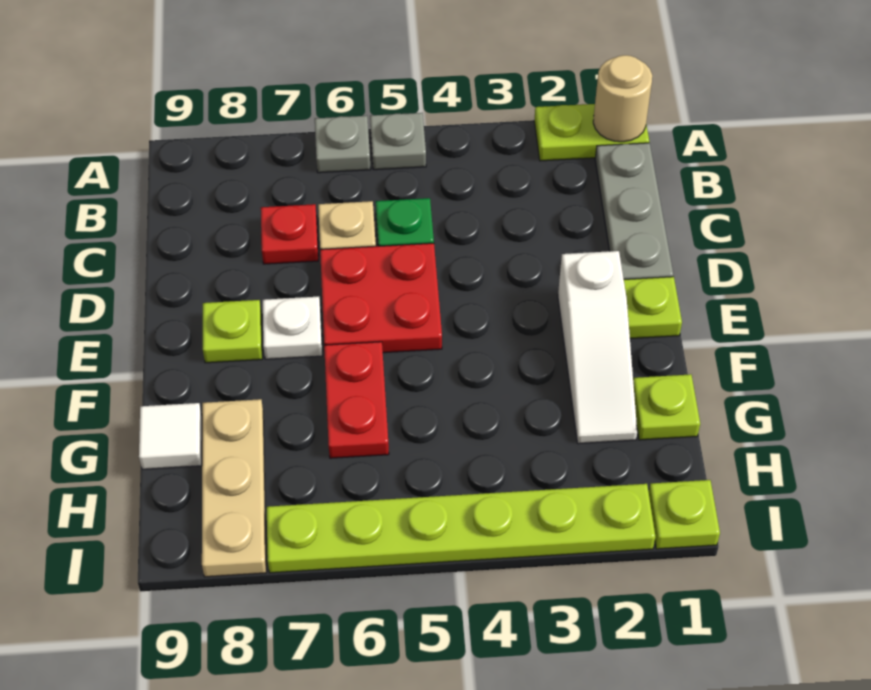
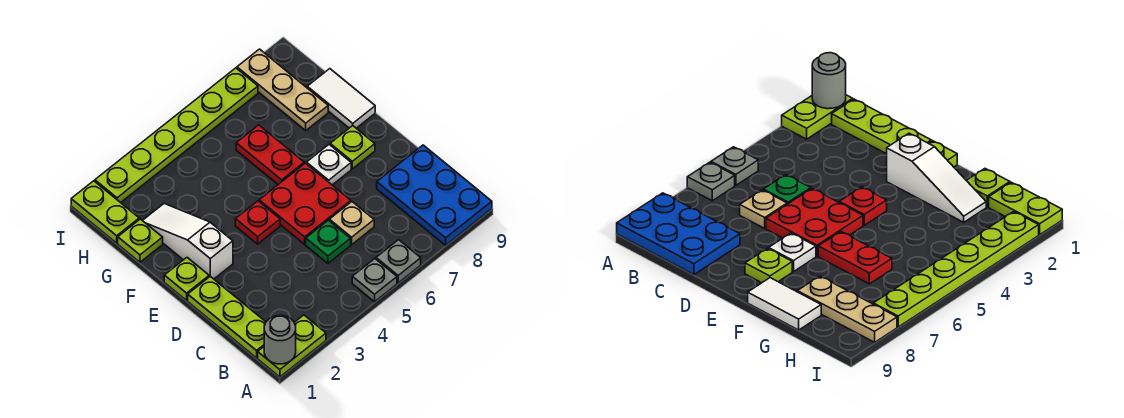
tan round brick A1 level 2 -> grey round brick A1 level 2
none -> blue plate A8:C9 level 1
grey plate B1:D1 level 1 -> lime plate B1:D1 level 1
red plate C7 level 1 -> red plate E4 level 1
white tile G9 level 1 -> white tile F9:G9 level 1
lime plate I1 level 1 -> lime plate H1:I1 level 1

